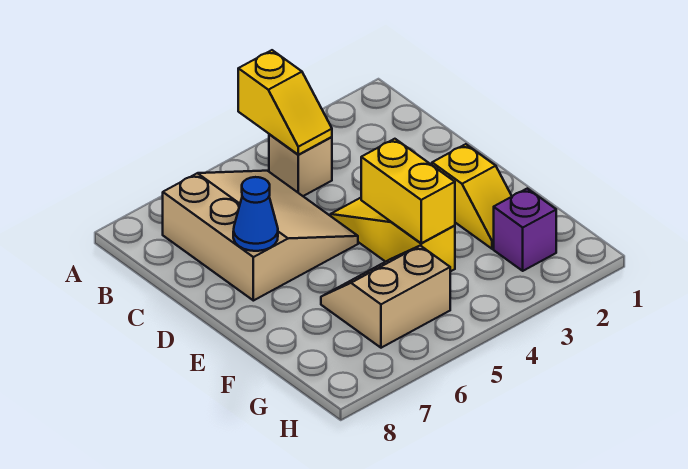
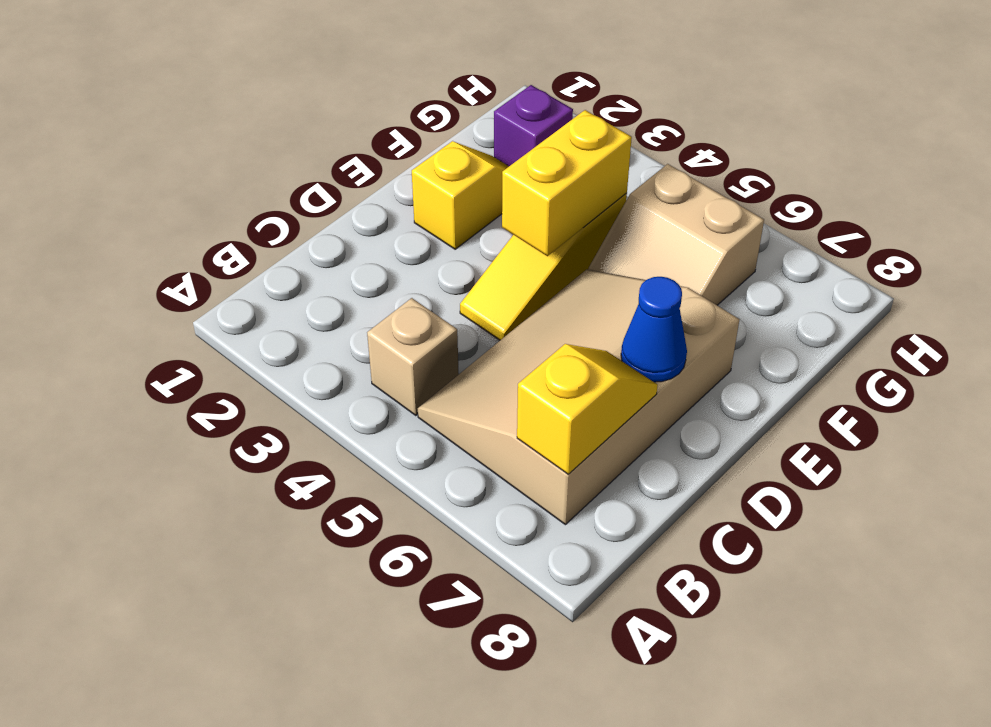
yellow slope A4:B4 level 2 top A -> yellow slope B7:C7 level 2 top B
tan slope B5:D7 level 1 top 7 -> tan slope B5:E7 level 1 top 7

